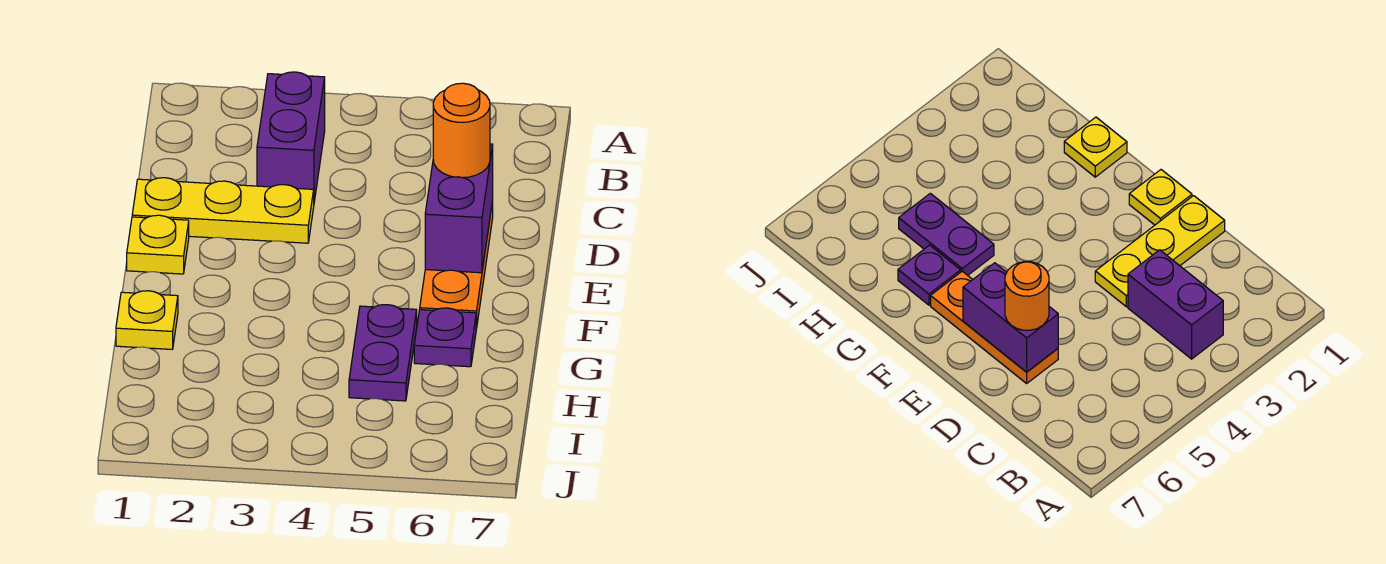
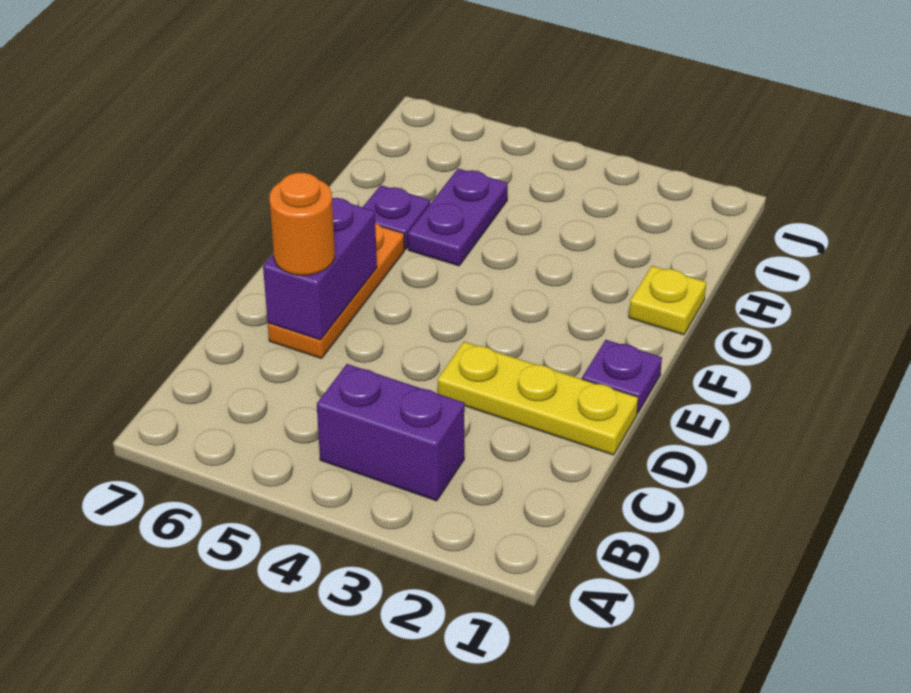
purple brick B3:C3 level 1 -> purple brick B3:B4 level 1
yellow plate E1 level 1 -> purple plate E1 level 1

